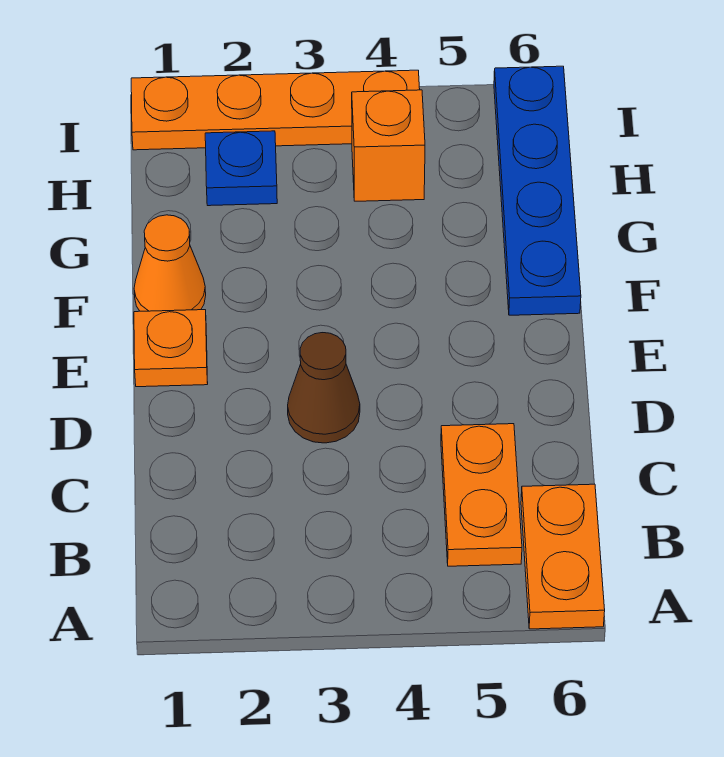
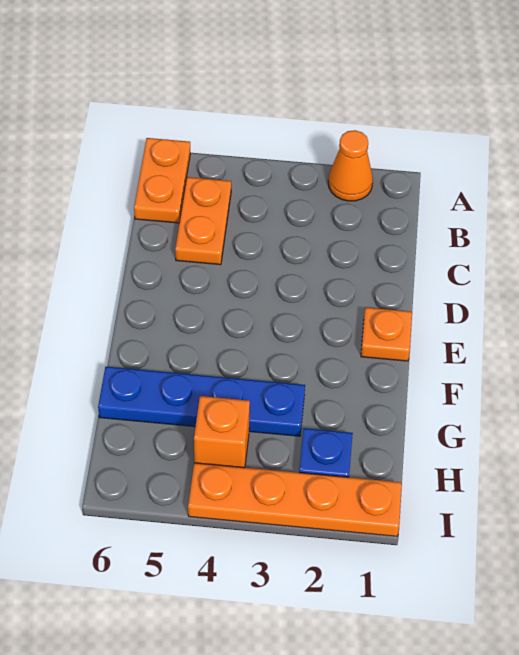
brown cone D3 level 1 -> none
orange cone F1 level 1 -> orange cone A2 level 1
blue plate F6:I6 level 1 -> blue plate G3:G6 level 1

